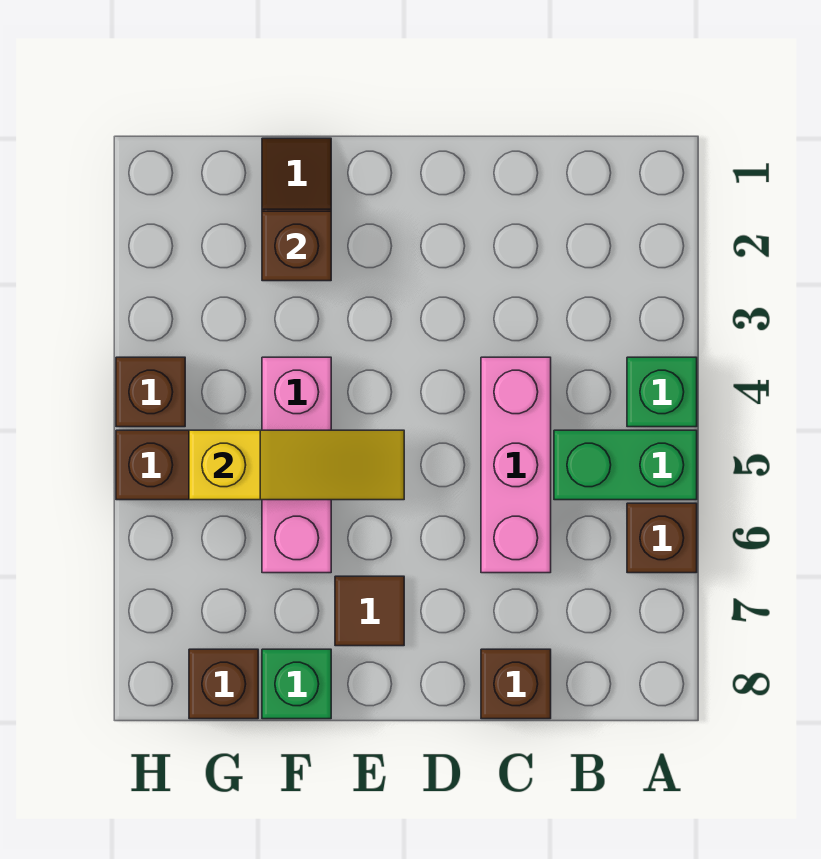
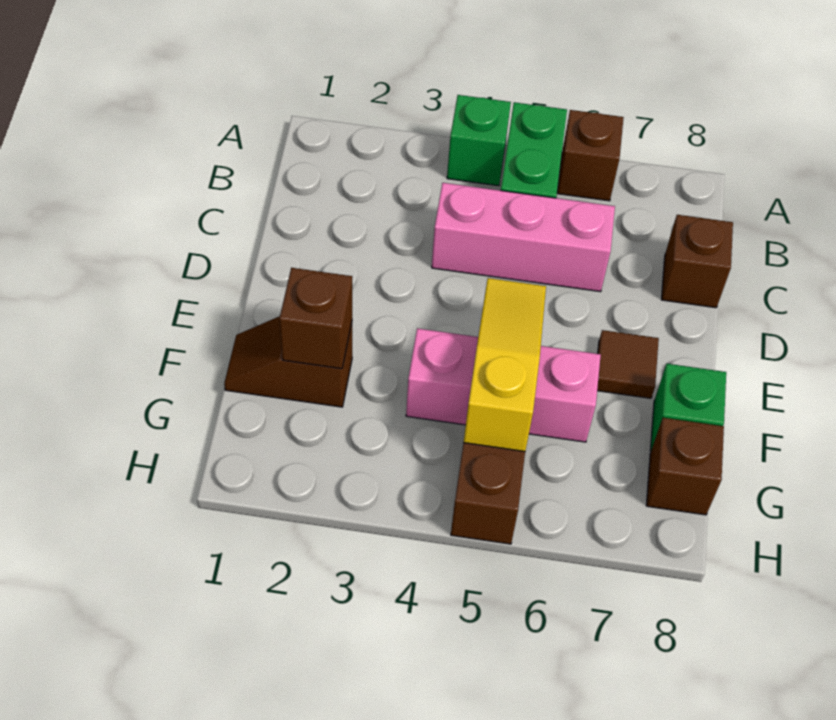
brown brick H4 level 1 -> none

